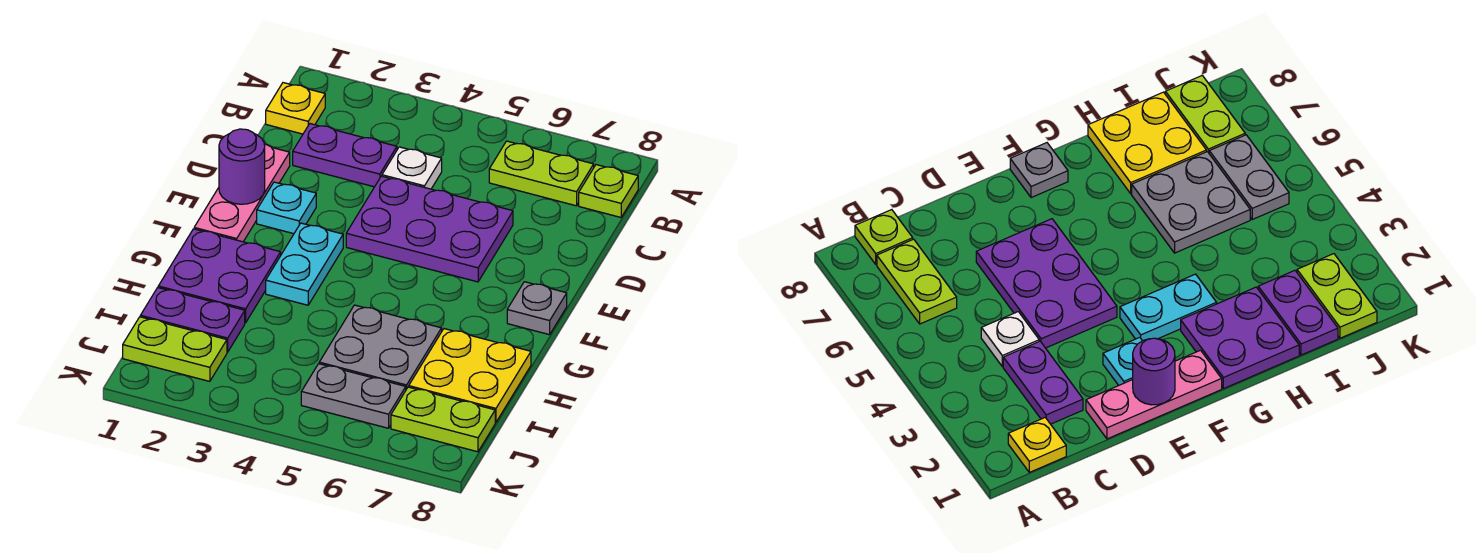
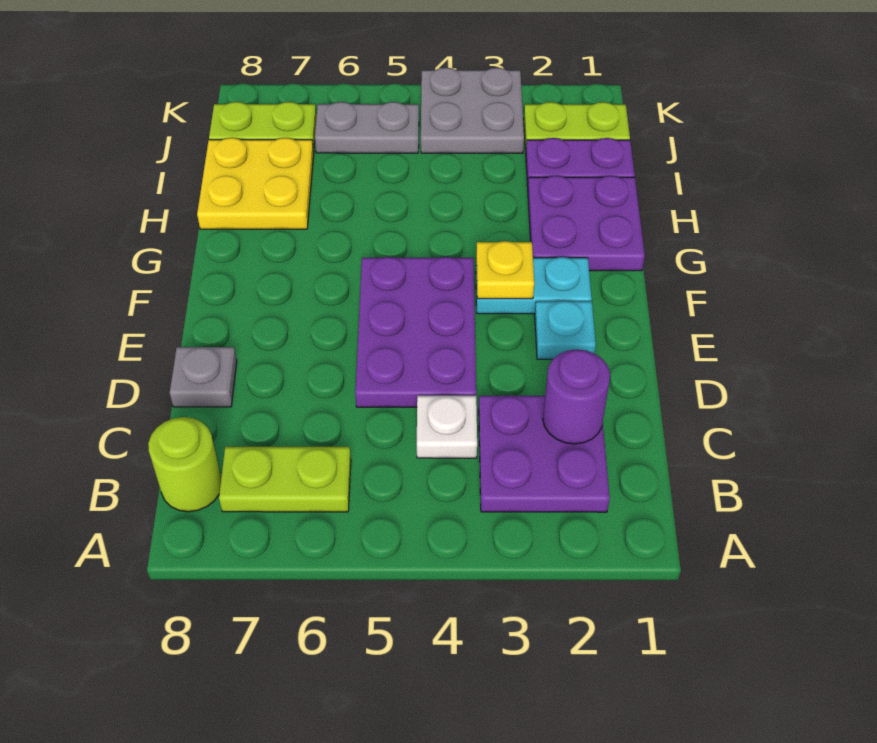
yellow plate B1 level 1 -> yellow plate F3 level 2
lime plate B8 level 1 -> lime round brick B8 level 1
purple plate C2:C3 level 1 -> purple plate B2:C3 level 1
pink plate D1:F1 level 1 -> none
purple plate D4:E6 level 1 -> purple plate D4:F5 level 1
purple round brick E1 level 2 -> purple round brick C2 level 2
cyan plate F3:G3 level 1 -> cyan plate F2:F3 level 1
grey plate F8 level 1 -> grey plate D8 level 1
grey plate H5:I6 level 1 -> grey plate J3:K4 level 1

